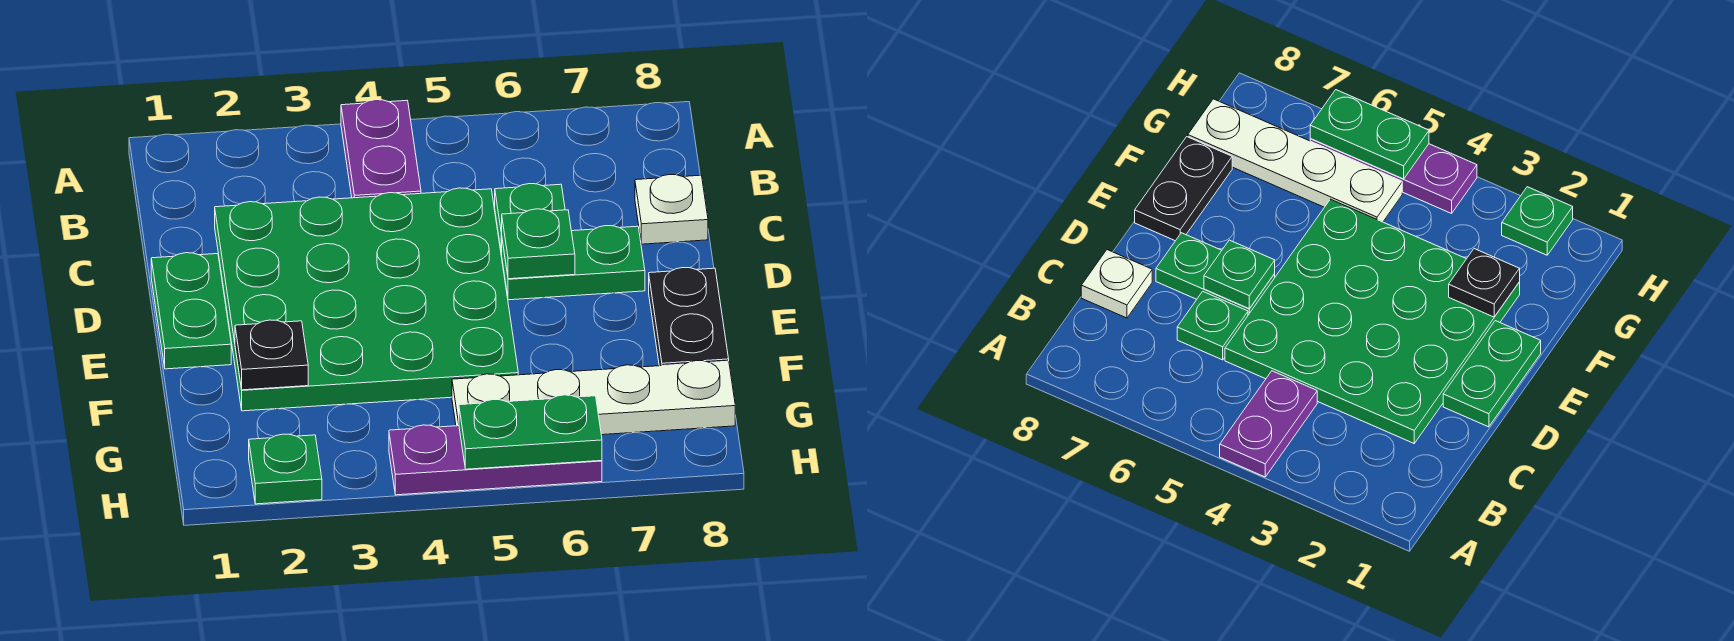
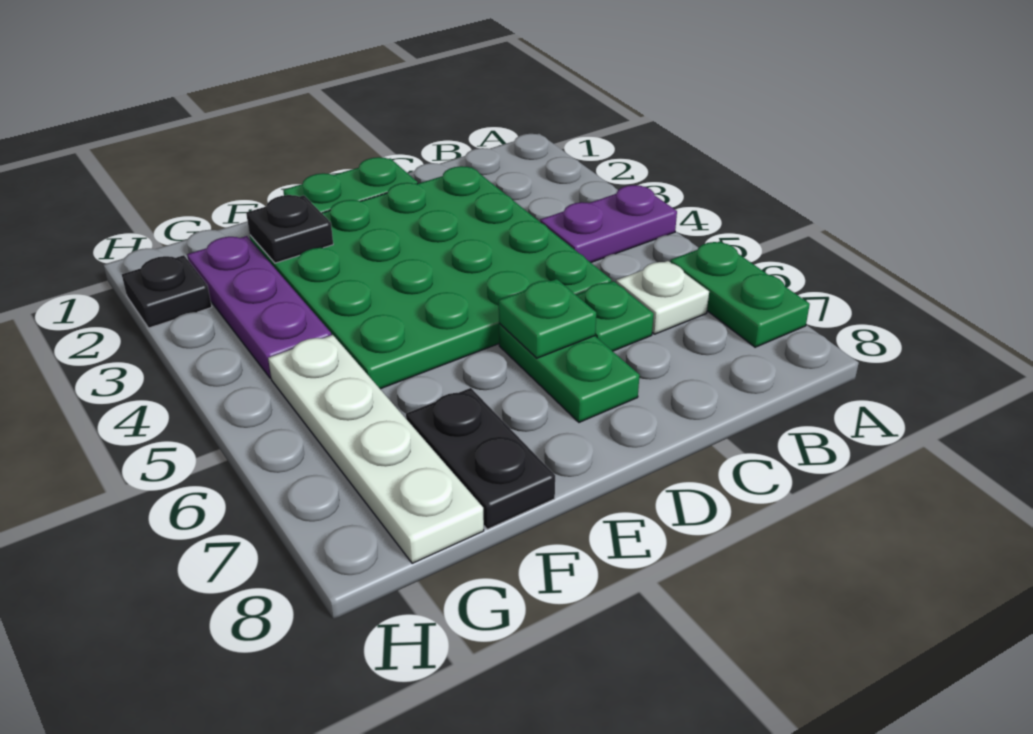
white plate C8 level 1 -> white plate B6 level 1
black plate E8:F8 level 1 -> black plate F7:F8 level 1
green plate H2 level 1 -> black plate H2 level 1
purple plate H4:H6 level 1 -> purple plate G2:G4 level 1
green plate H5:H6 level 2 -> green plate A6:A7 level 1

